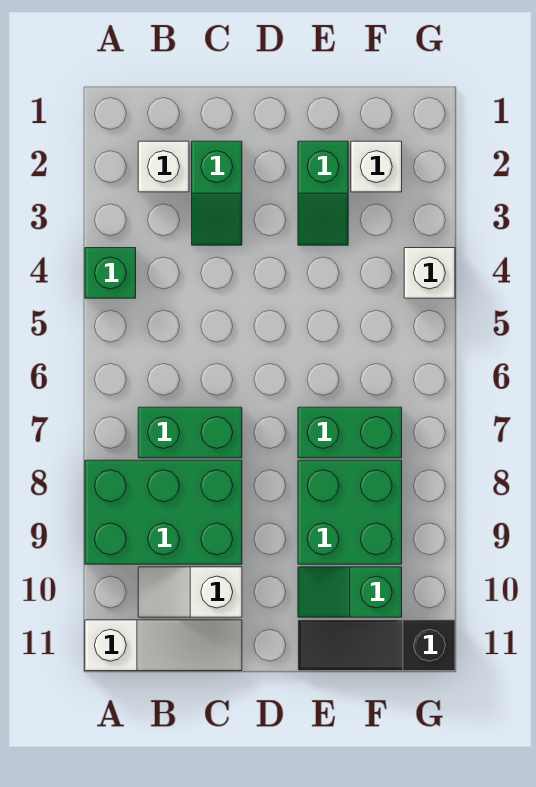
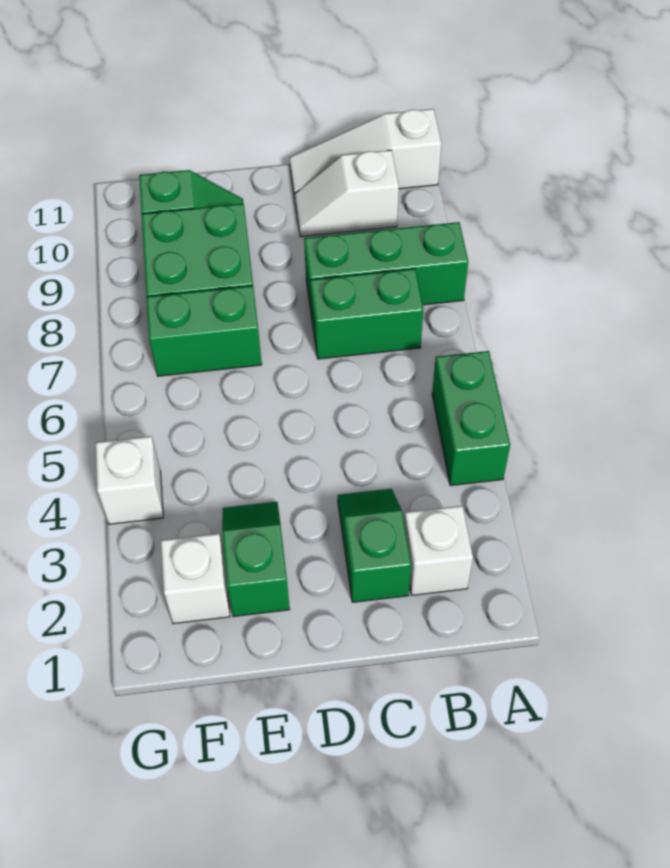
green brick A4 level 1 -> green brick A4:A5 level 1
green brick A8:C9 level 1 -> green brick A8:C8 level 1
white slope B10:C10 level 1 top C -> white slope B10:C10 level 1 top B
black slope E11:G11 level 1 top G -> none

